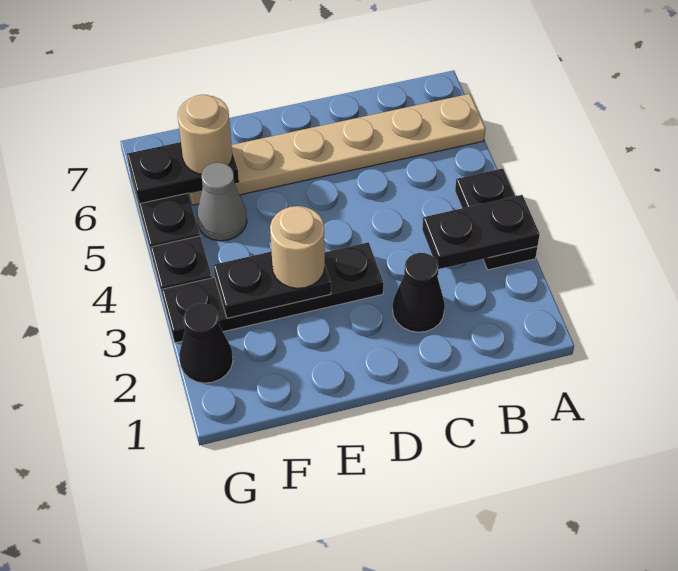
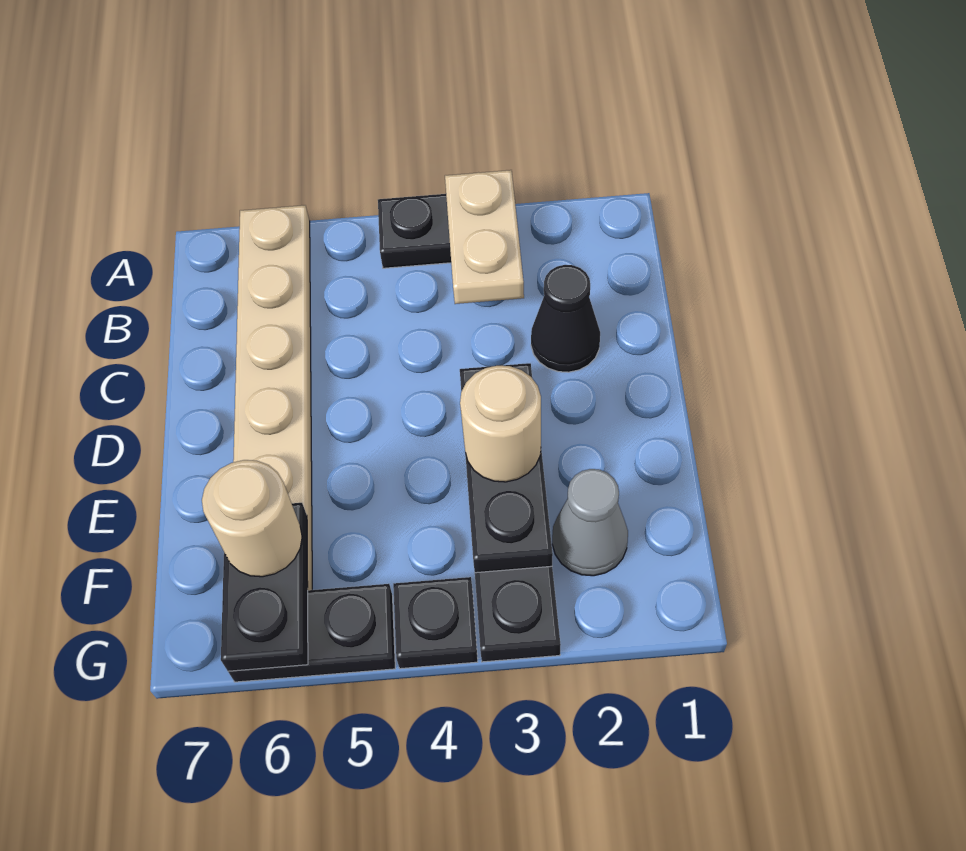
black plate A3:B3 level 2 -> tan plate A3:B3 level 2
grey cone F5 level 1 -> grey cone F2 level 1
black cone G2 level 1 -> none

